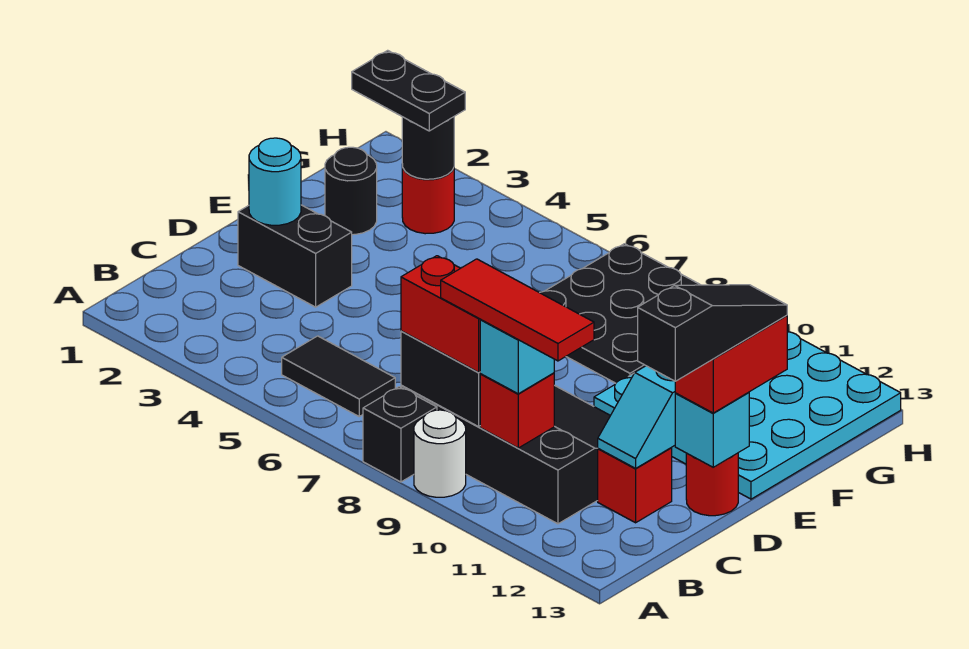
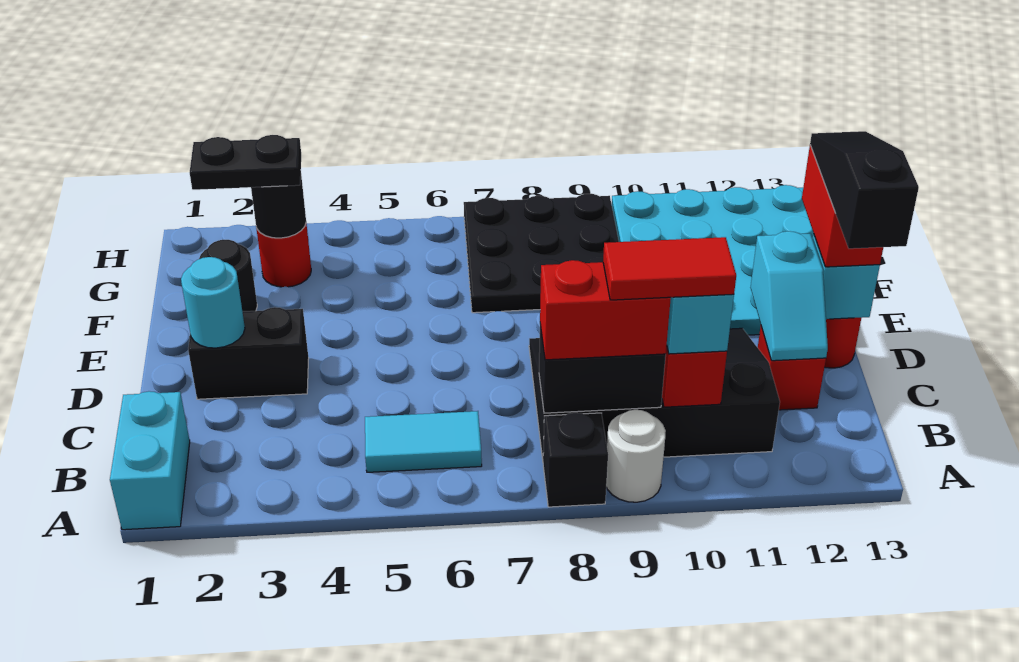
none -> cyan brick A1:B1 level 1
black tile B5:B6 level 1 -> cyan tile B5:B6 level 1
red tile B9:B11 level 4 -> red tile B9:B10 level 4

